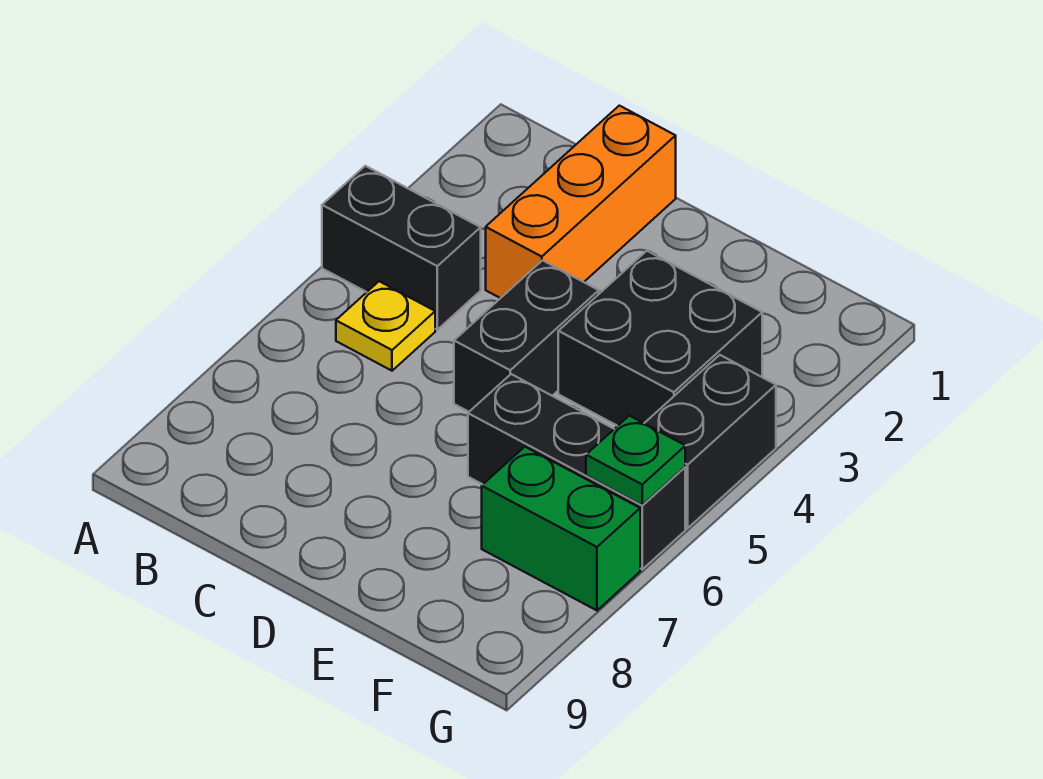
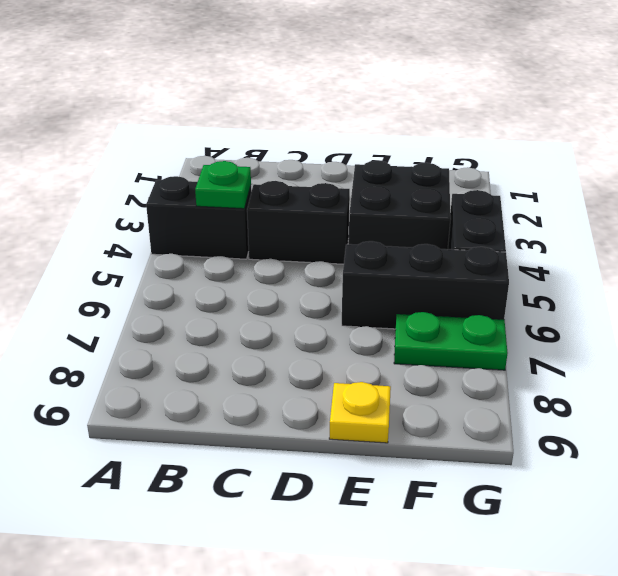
yellow plate B5 level 1 -> yellow plate E9 level 1
orange brick C1:C3 level 1 -> none
black brick D4:D5 level 1 -> black brick C4:D4 level 1
green brick F7:G7 level 1 -> green plate F7:G7 level 1
green plate G6 level 2 -> green plate B4 level 2

